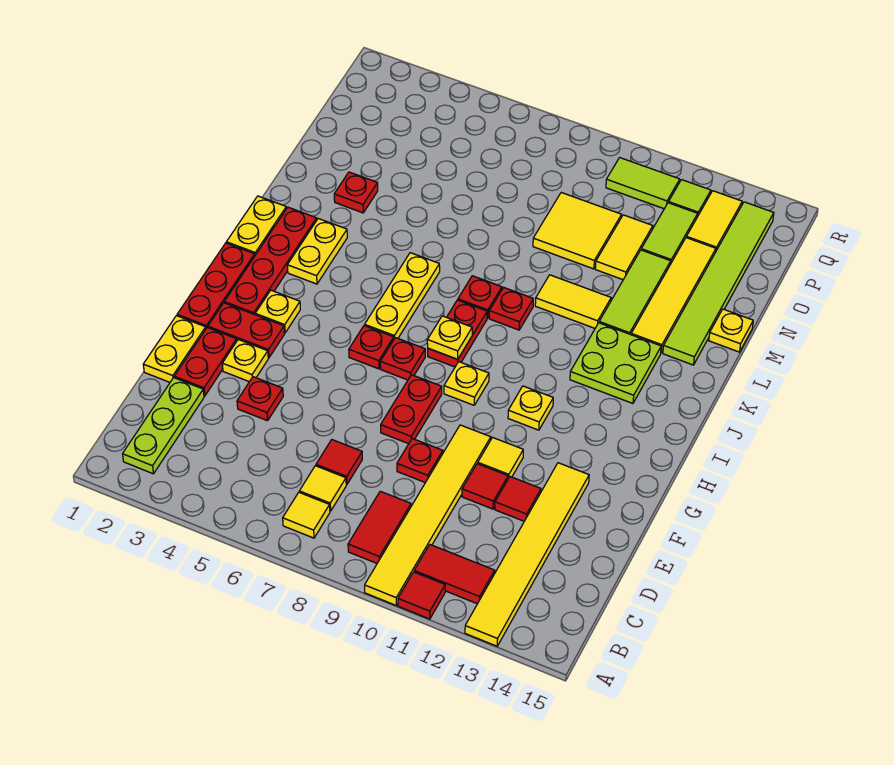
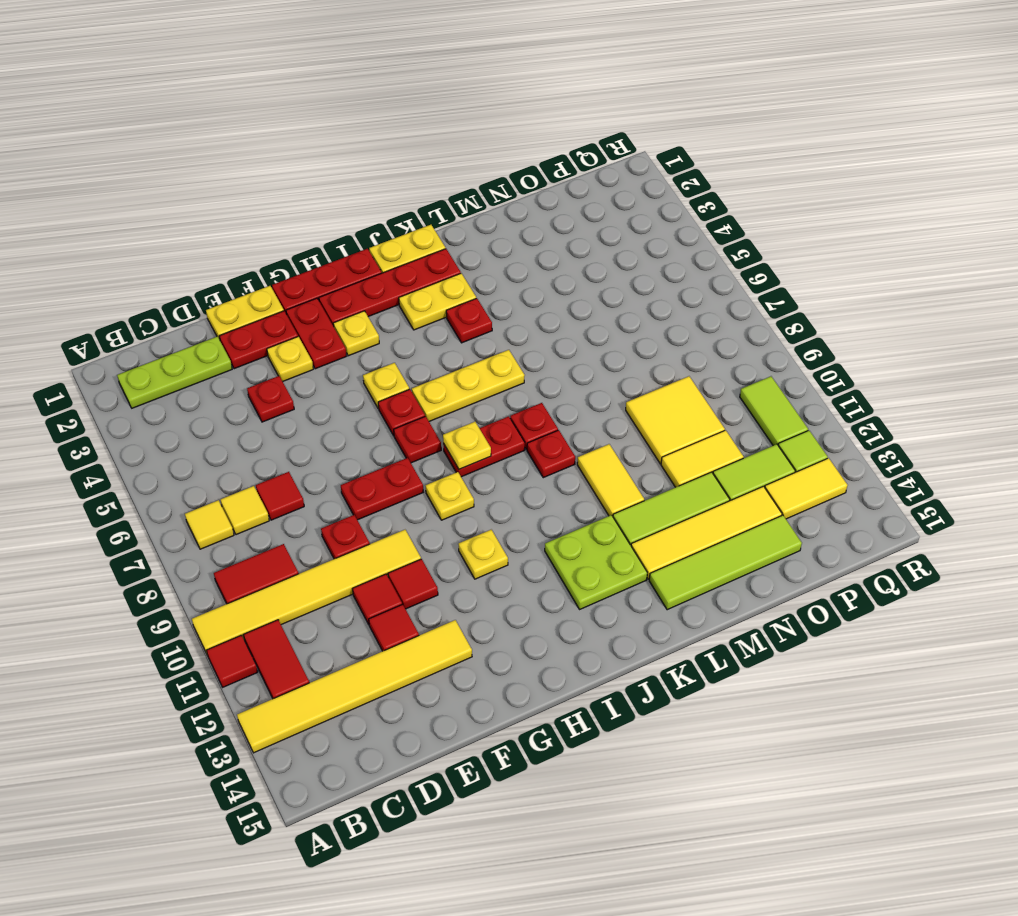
yellow tile F11 level 1 -> red tile F11 level 1
lime tile L14:Q14 level 1 -> lime tile L14:O14 level 1
red plate M3 level 1 -> red plate K4 level 1
yellow plate M15 level 1 -> yellow plate H5 level 1

